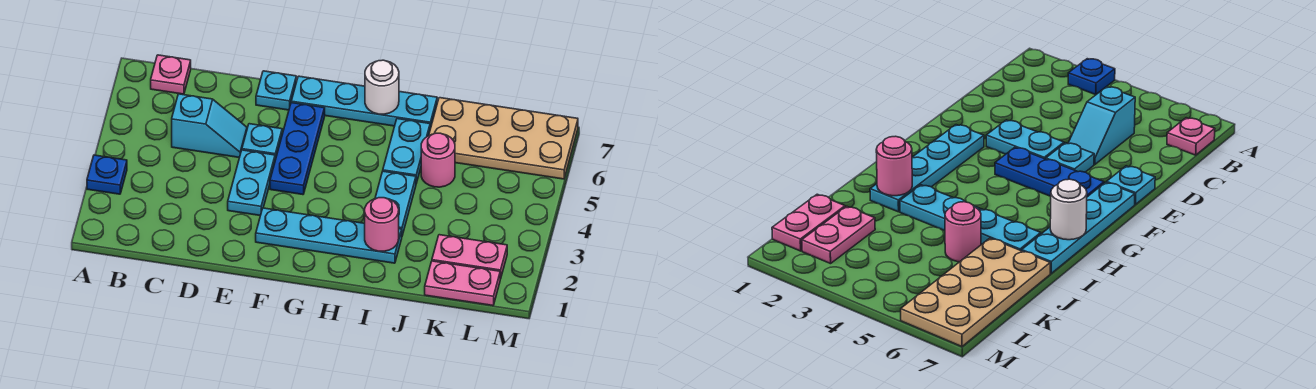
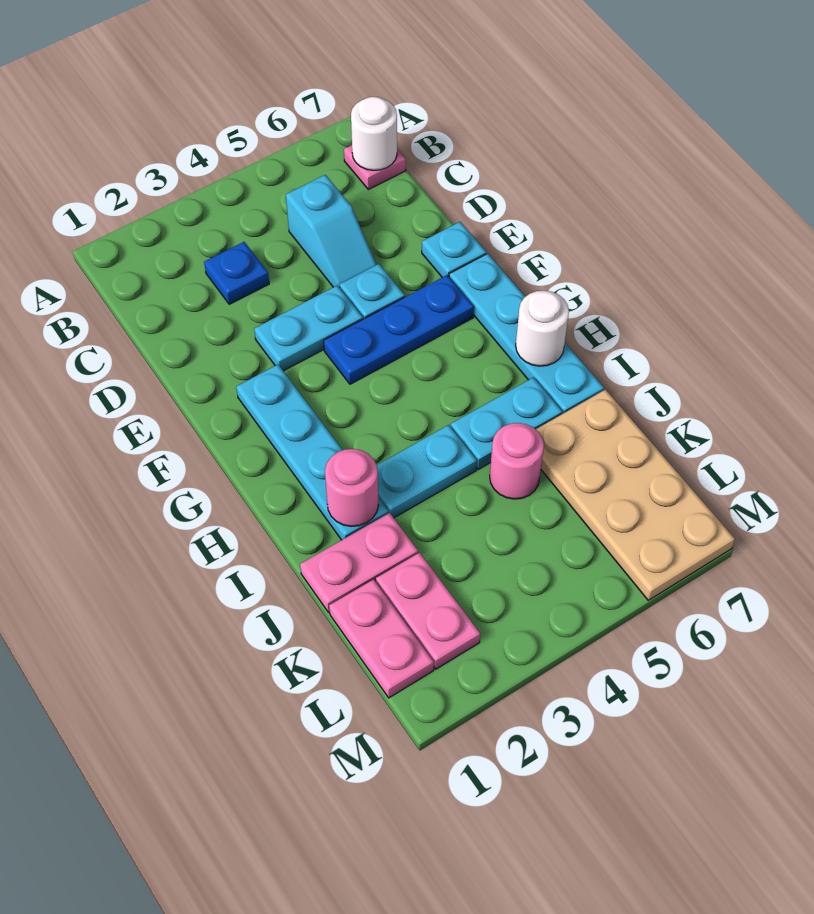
blue plate A3 level 1 -> blue plate C3 level 1
none -> white round brick B7 level 2
none -> pink plate J1:J2 level 1

